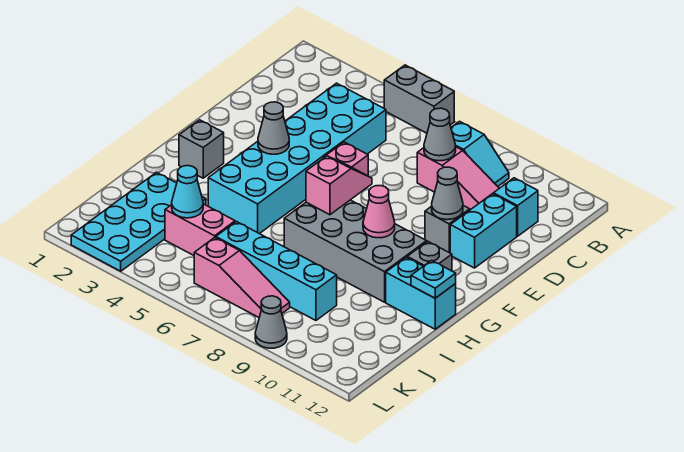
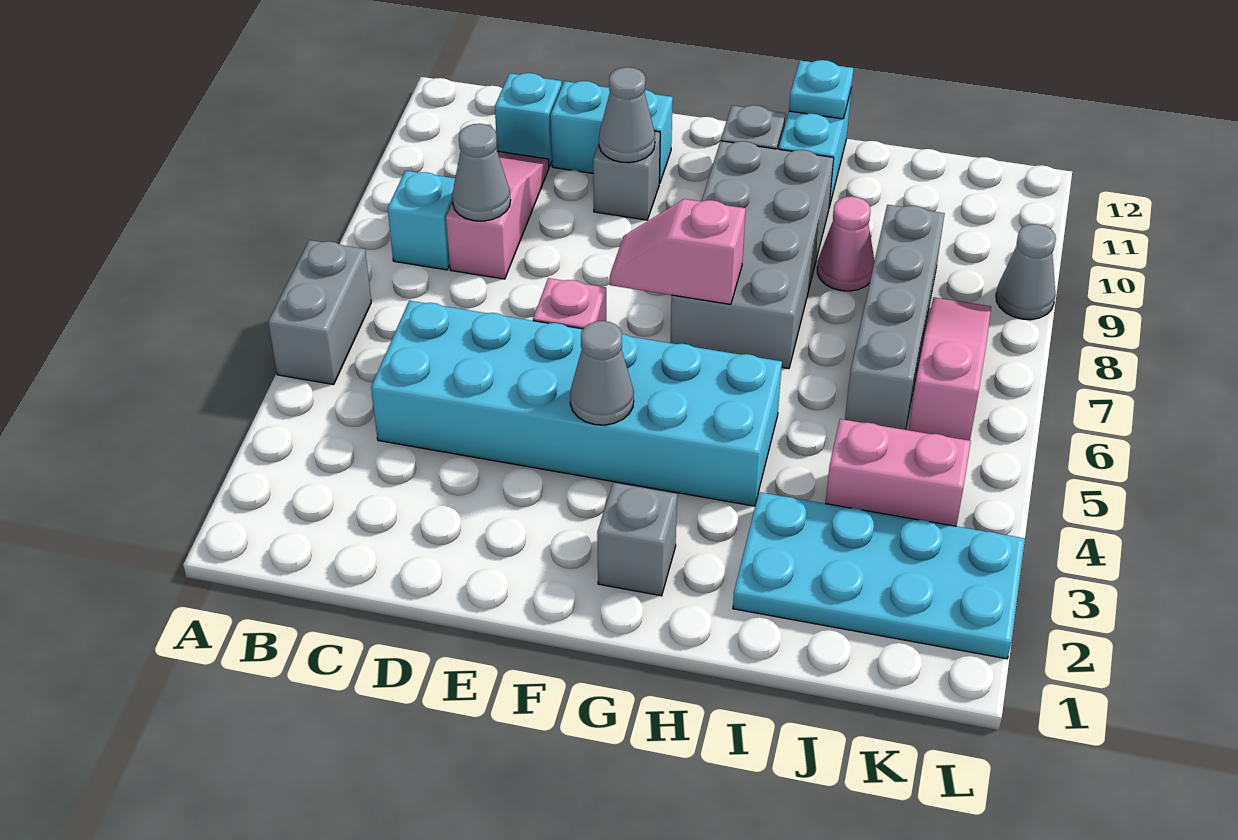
pink cone G9 level 2 -> pink cone I9 level 1
pink brick J4:J5 level 1 -> pink brick J4:K4 level 1
cyan cone J4 level 2 -> none
cyan brick J6:J9 level 1 -> grey brick J6:J9 level 1

